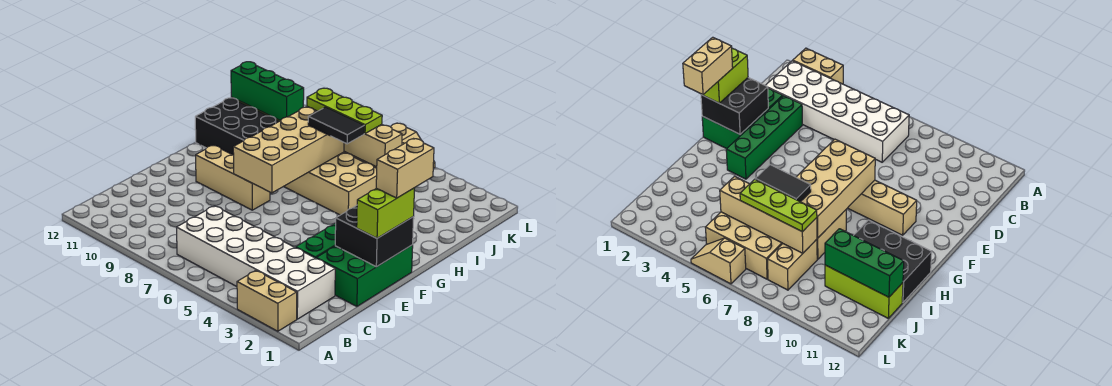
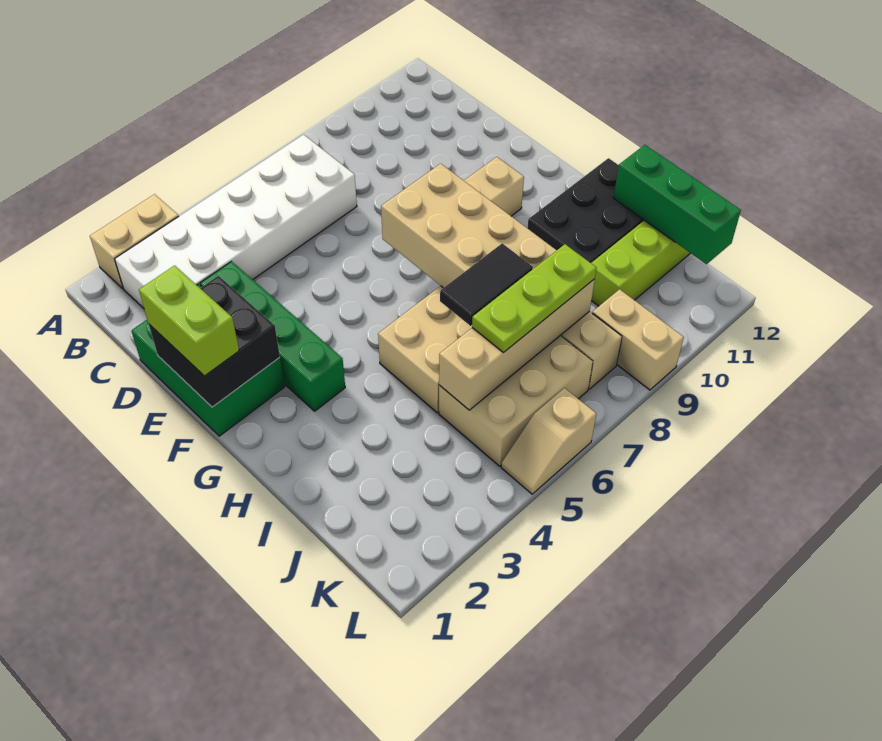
tan brick F1:G1 level 4 -> tan brick K9:L9 level 1
green brick J10:J12 level 2 -> green brick I12:K12 level 2

